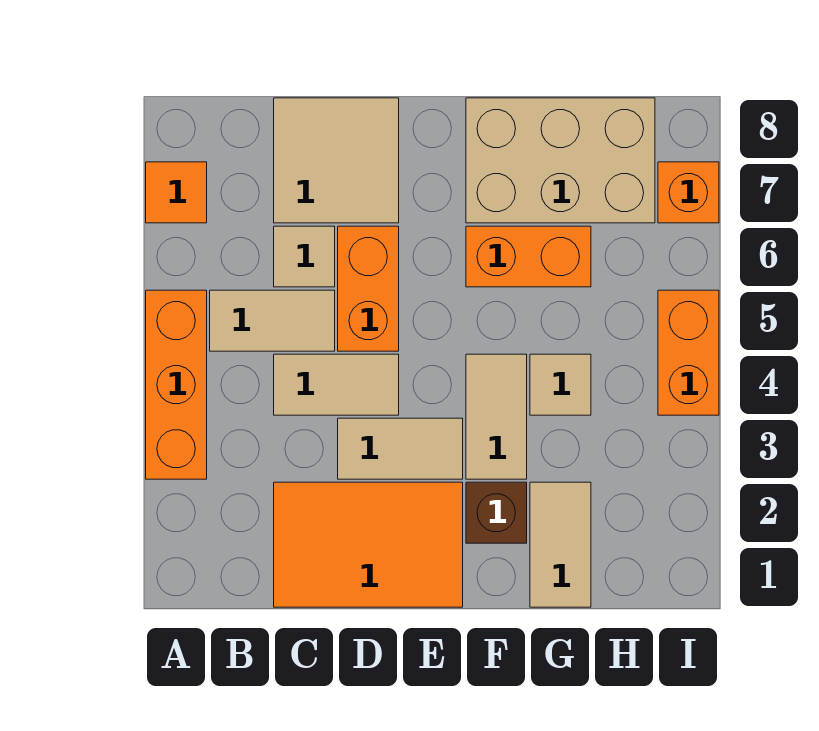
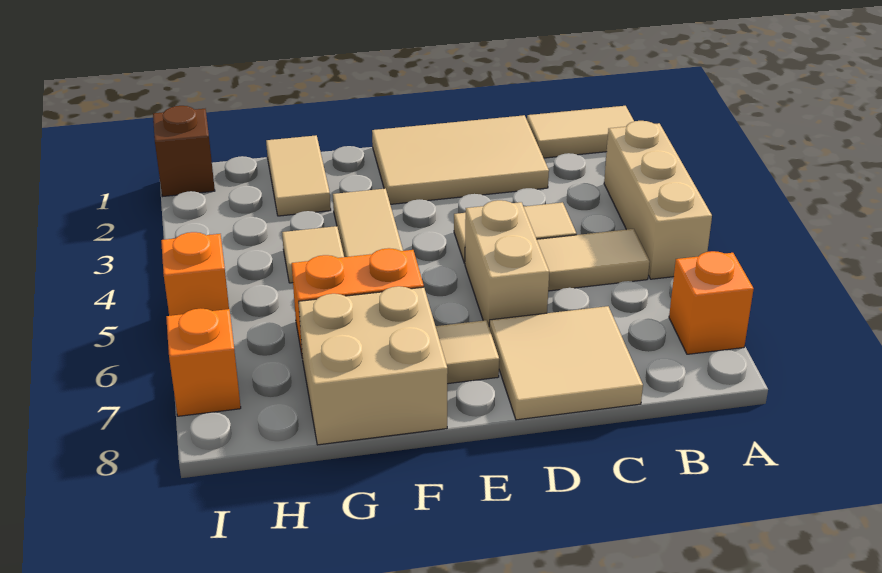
orange brick A3:A5 level 1 -> tan brick A3:A5 level 1
orange tile A7 level 1 -> orange brick A7 level 1
orange tile C1:E2 level 1 -> tan tile C1:E2 level 1
tan tile C6 level 1 -> tan tile E7 level 1
tan tile D3:E3 level 1 -> tan tile A1:B1 level 1
orange brick D5:D6 level 1 -> tan brick D5:D6 level 1
brown brick F2 level 1 -> brown brick I1 level 1
tan brick F7:H8 level 1 -> tan brick F7:G8 level 1
orange brick I4:I5 level 1 -> orange brick I5 level 1

